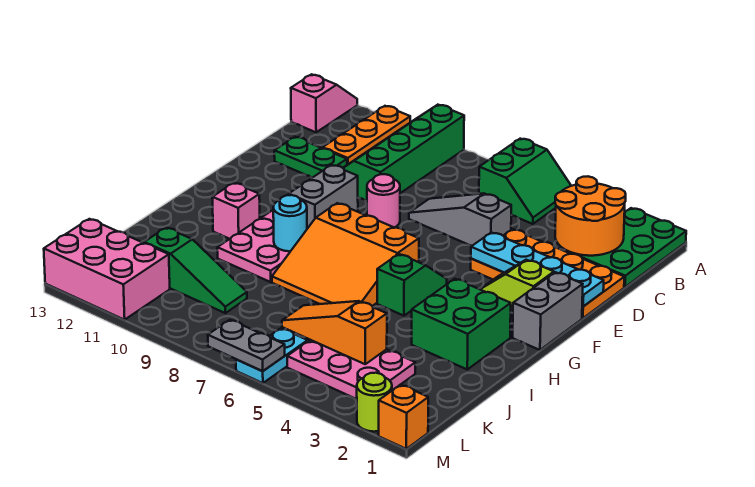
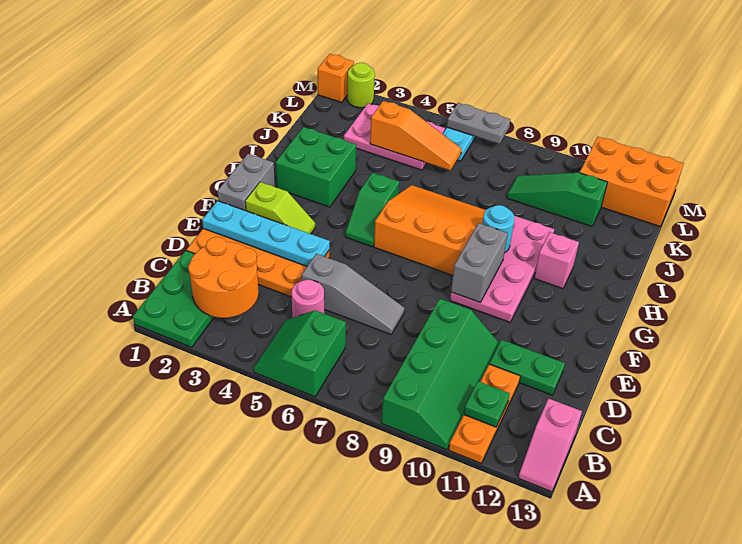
none -> green plate B11 level 2
pink round brick E8 level 1 -> pink round brick C5 level 1
pink brick L11:M13 level 1 -> orange brick L11:M13 level 1

